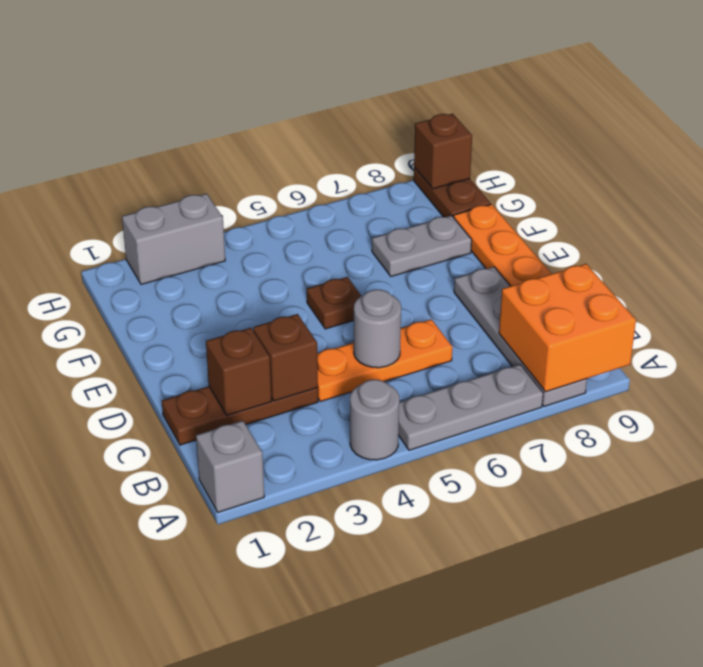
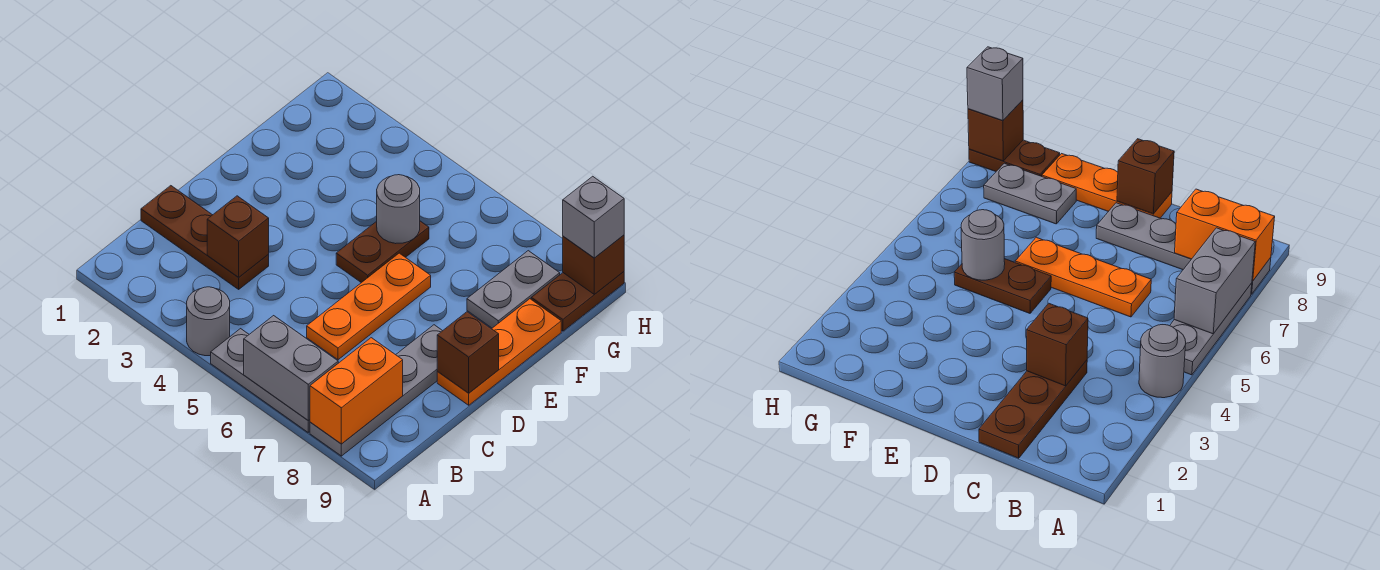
grey brick A1 level 1 -> grey brick H9 level 3
orange brick A8:B9 level 2 -> orange brick A8:B8 level 2
brown brick C2 level 2 -> brown brick D9 level 2
orange plate C4:C6 level 1 -> orange plate C6:E6 level 1
grey round brick C5 level 2 -> grey round brick F5 level 2
brown plate E5 level 1 -> brown plate E5:F5 level 1
grey plate F7:F8 level 1 -> grey plate F8:G8 level 1
grey brick H2:H3 level 1 -> grey brick A6:A7 level 2

